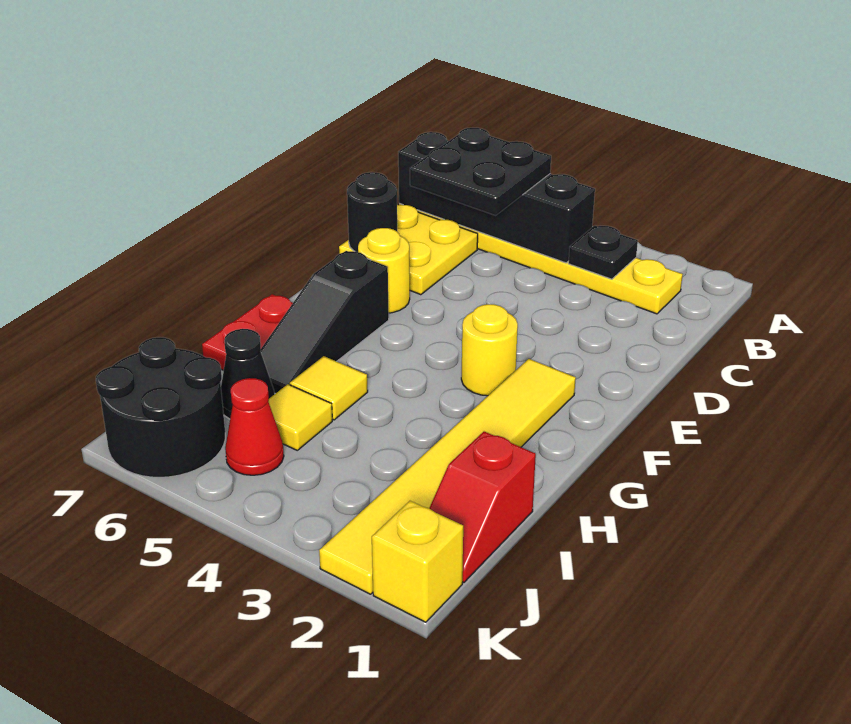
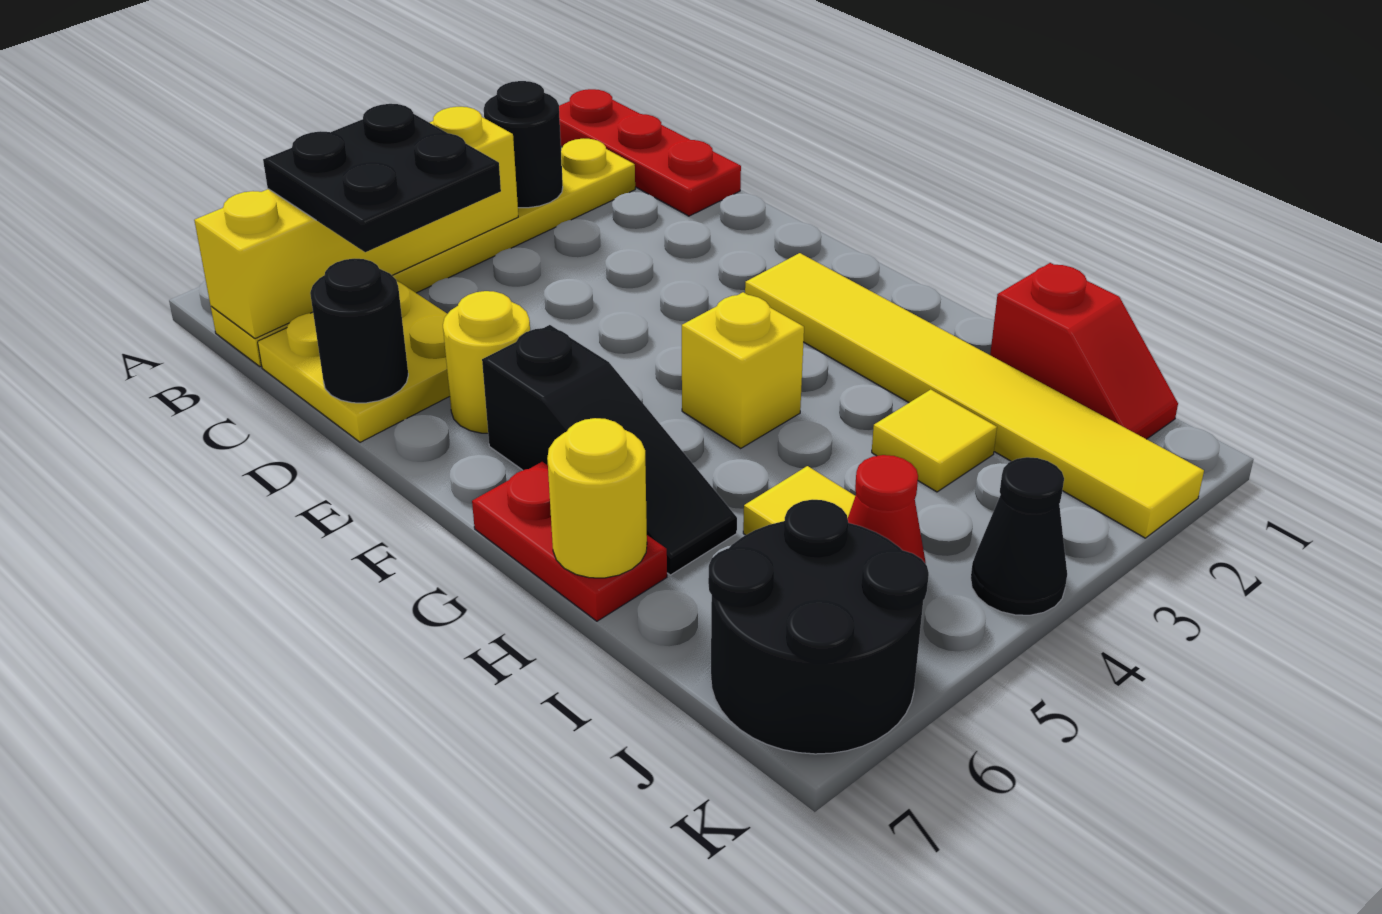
none -> red plate A1:C1 level 1
black plate B3 level 2 -> black round brick B3 level 2
black brick B4:B7 level 2 -> yellow brick B4:B7 level 2
yellow round brick F3 level 1 -> yellow round brick H7 level 2
yellow tile H5 level 1 -> yellow tile I3 level 1
black cone I6 level 1 -> black cone K4 level 1
yellow brick K1 level 1 -> yellow brick G4 level 1

